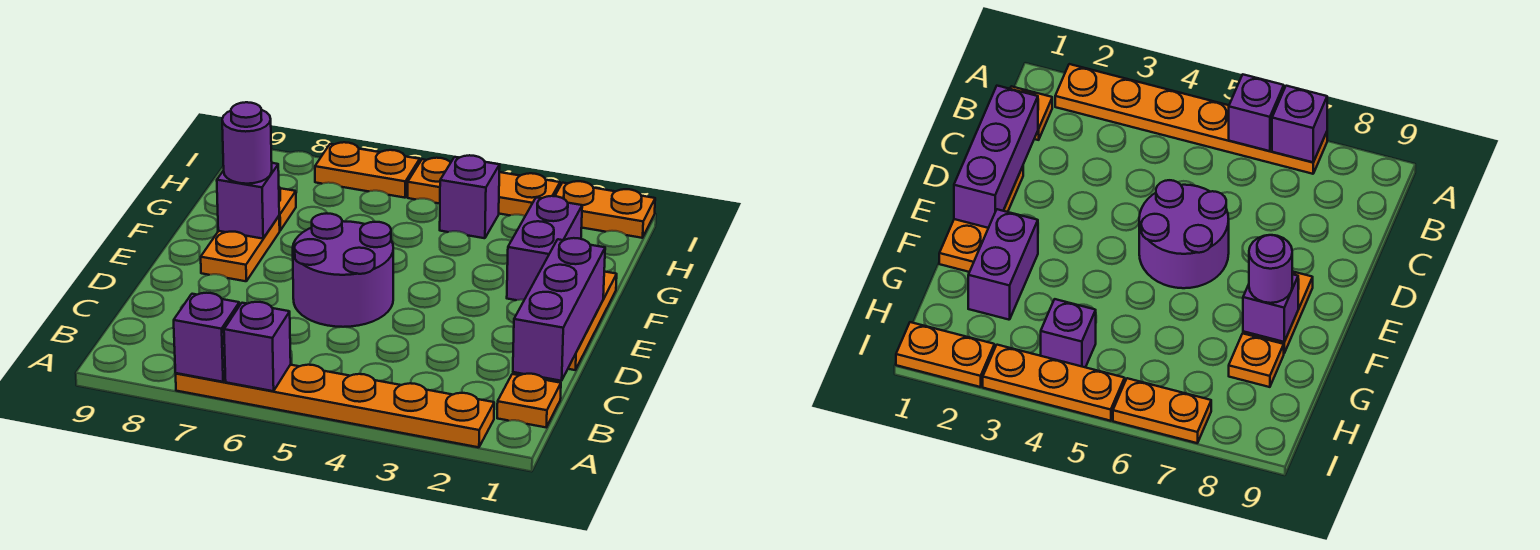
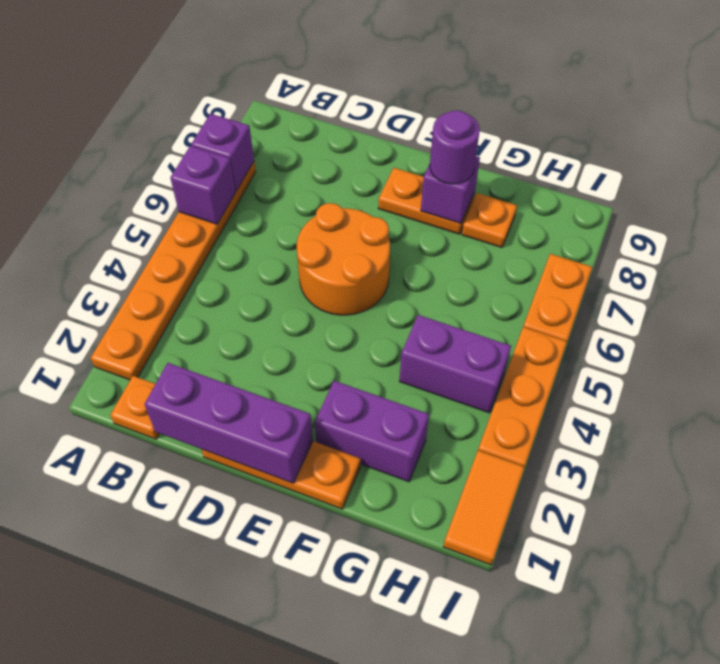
purple round brick D5:E6 level 1 -> orange round brick D5:E6 level 1
purple brick H4 level 1 -> purple brick G4:H4 level 1
orange plate I1:I2 level 1 -> orange tile I1:I2 level 1

